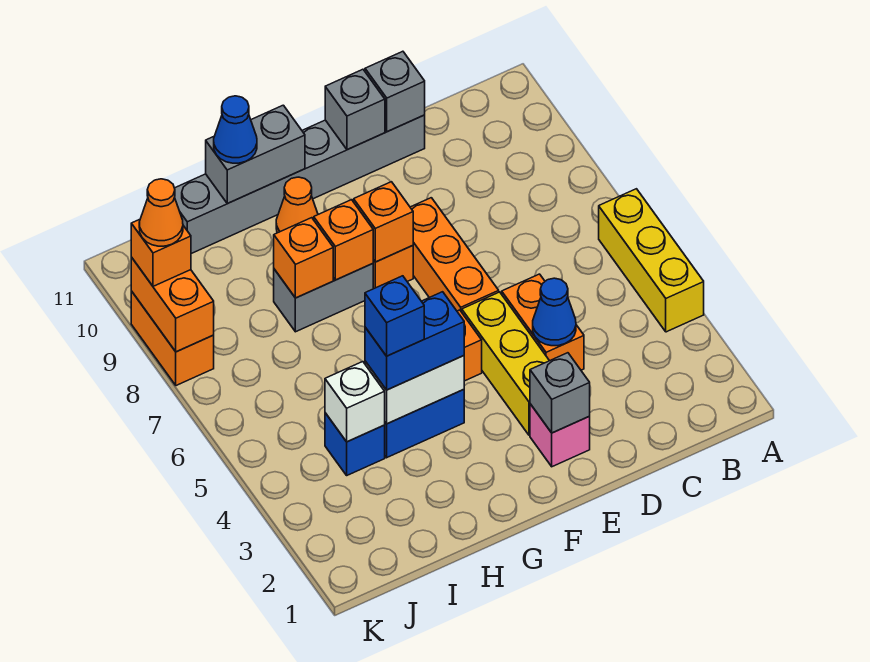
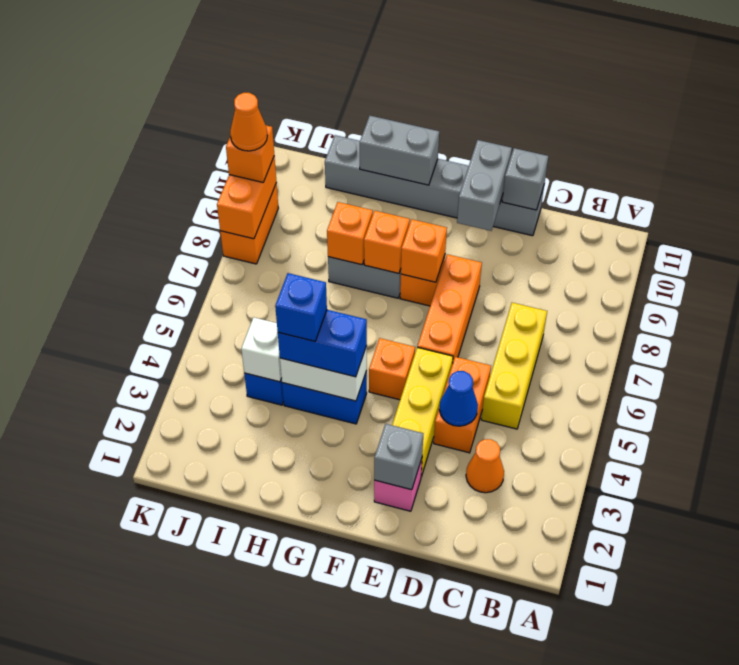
yellow brick A4:A6 level 1 -> yellow brick C5:C7 level 1
grey brick E11 level 2 -> grey brick E10:E11 level 2
orange cone G10 level 1 -> orange cone C3 level 1
blue cone H11 level 3 -> none

